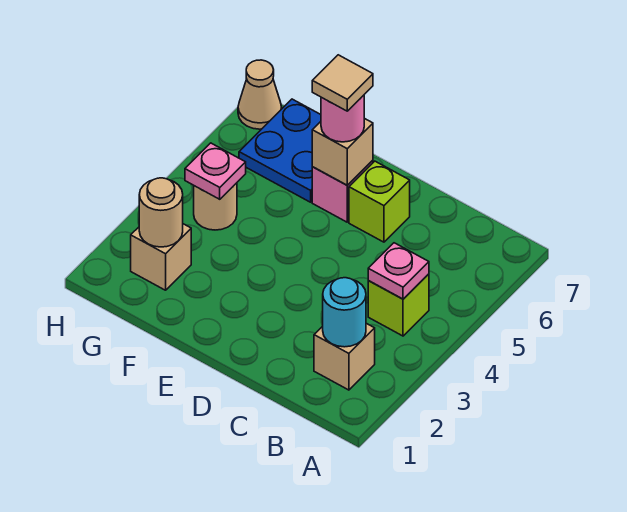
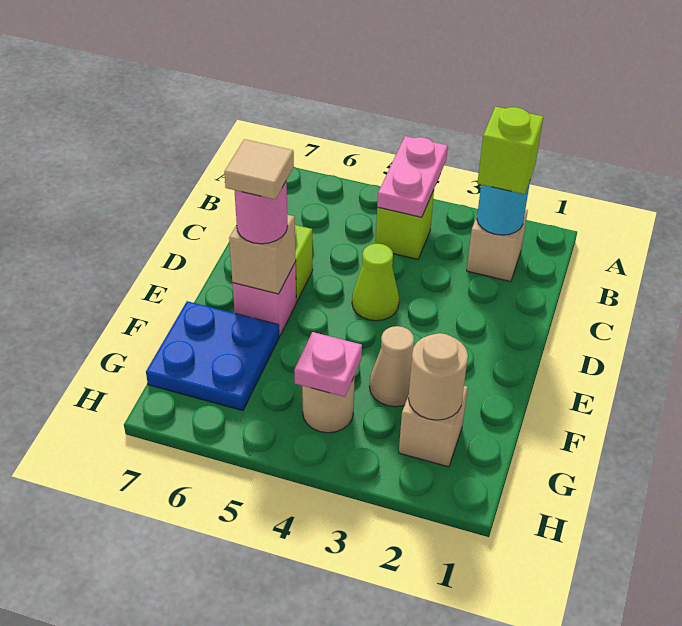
none -> lime brick B2 level 3
pink plate B4 level 2 -> pink plate A4:B4 level 2
none -> lime cone D4 level 1
tan cone H7 level 1 -> tan cone F3 level 1

